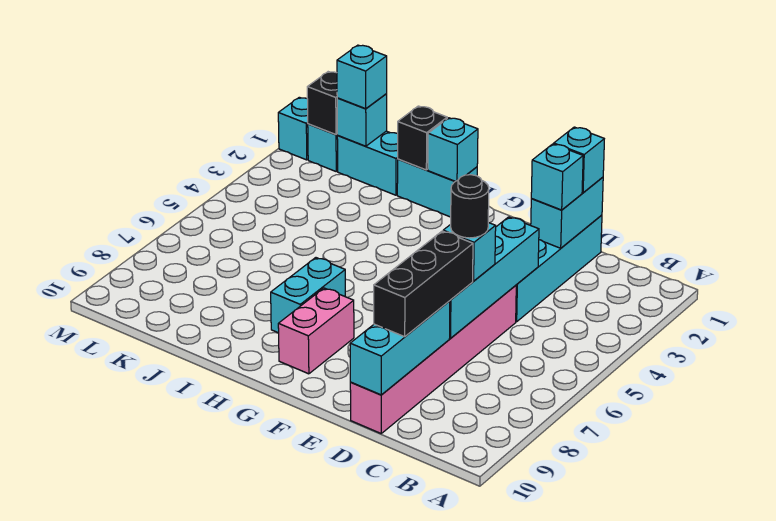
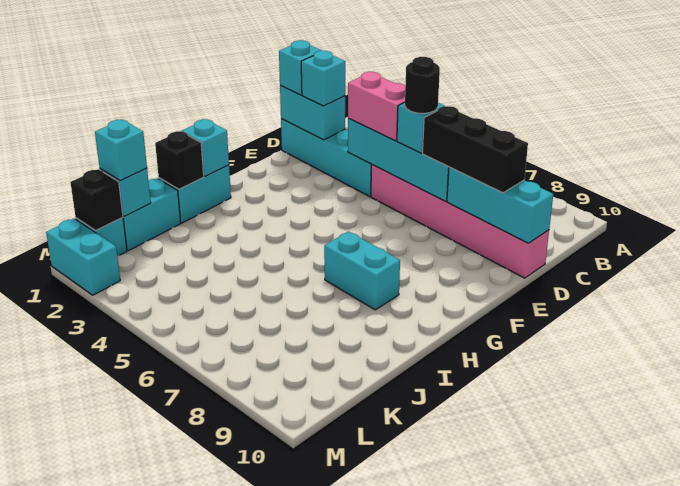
pink brick G8:G9 level 1 -> pink brick D4:D5 level 3
cyan brick M1 level 1 -> cyan brick M1:M2 level 1

